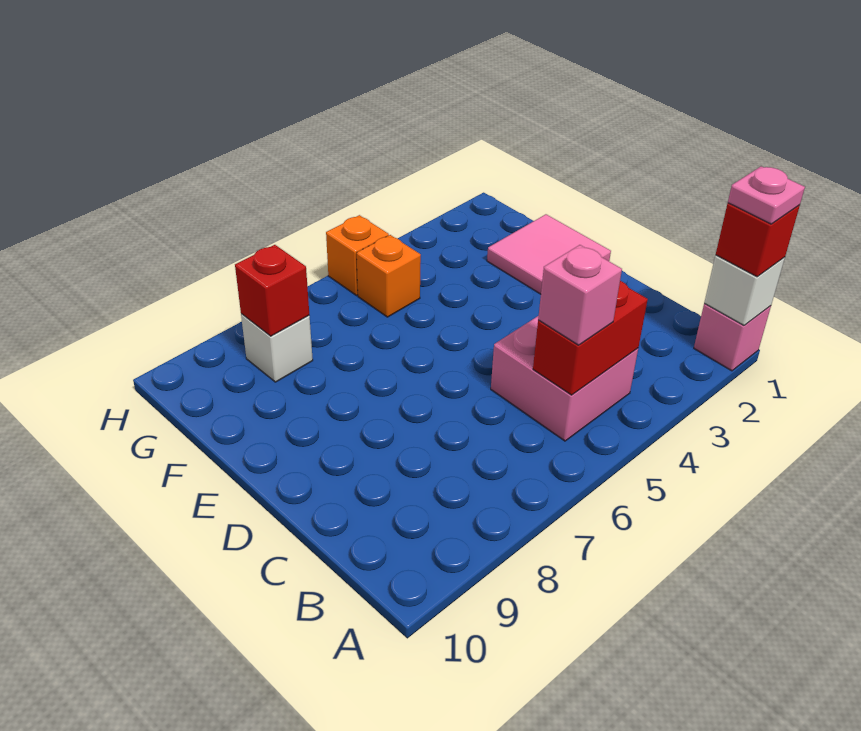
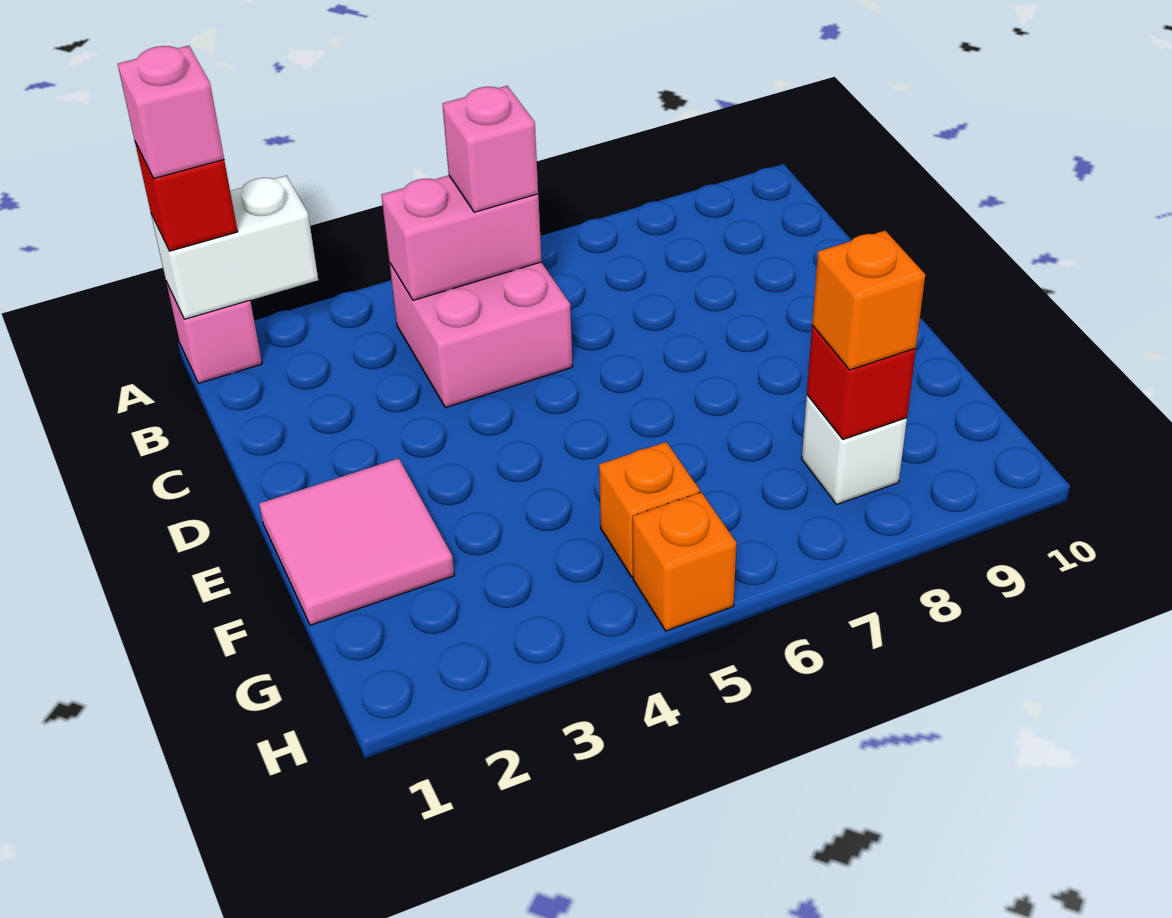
white brick A1 level 2 -> white brick A1:A2 level 2
pink plate A1 level 4 -> pink brick A1 level 4
red brick B4:B5 level 2 -> pink brick B4:B5 level 2
none -> orange brick G8 level 3

